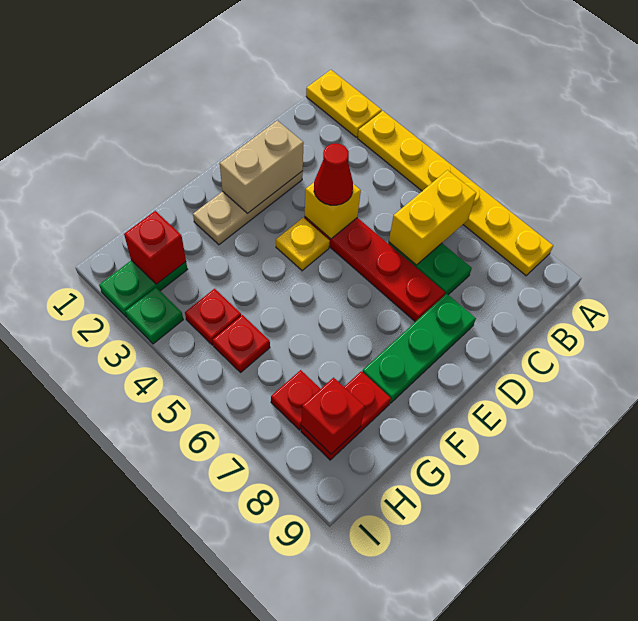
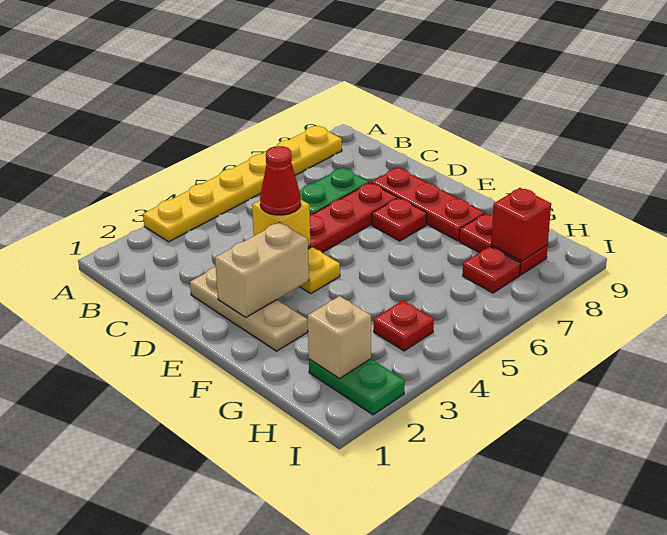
yellow plate A1:A2 level 1 -> none
yellow brick B6:C6 level 2 -> none
tan brick D2:E2 level 2 -> tan brick E2:E3 level 2
green plate D8:F8 level 1 -> red plate D8:F8 level 1
red brick H2 level 2 -> tan brick H2 level 2
red plate H5 level 1 -> red plate E7 level 1
green plate I3 level 1 -> none

